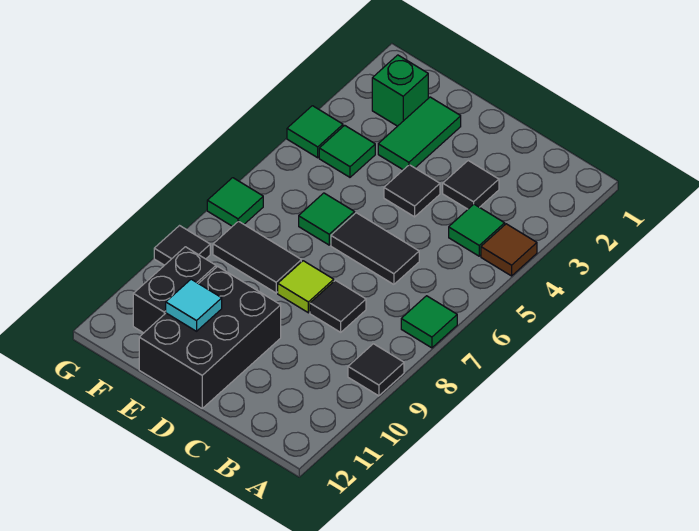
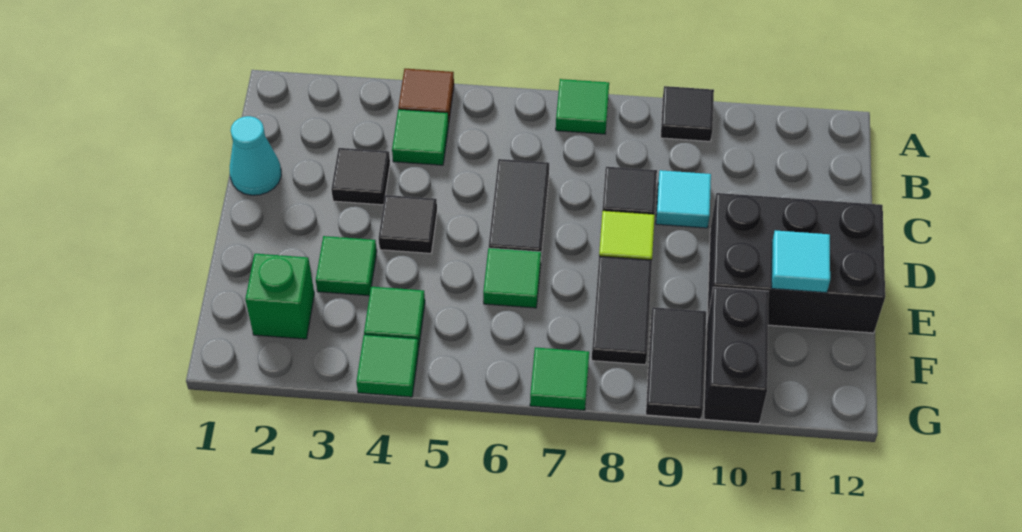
none -> cyan cone C1 level 1
none -> cyan tile C9 level 1
green tile E2:E3 level 1 -> green tile E3 level 1
black brick F10:F11 level 1 -> black brick F10:G10 level 1
black tile G9 level 1 -> black tile F9:G9 level 1

